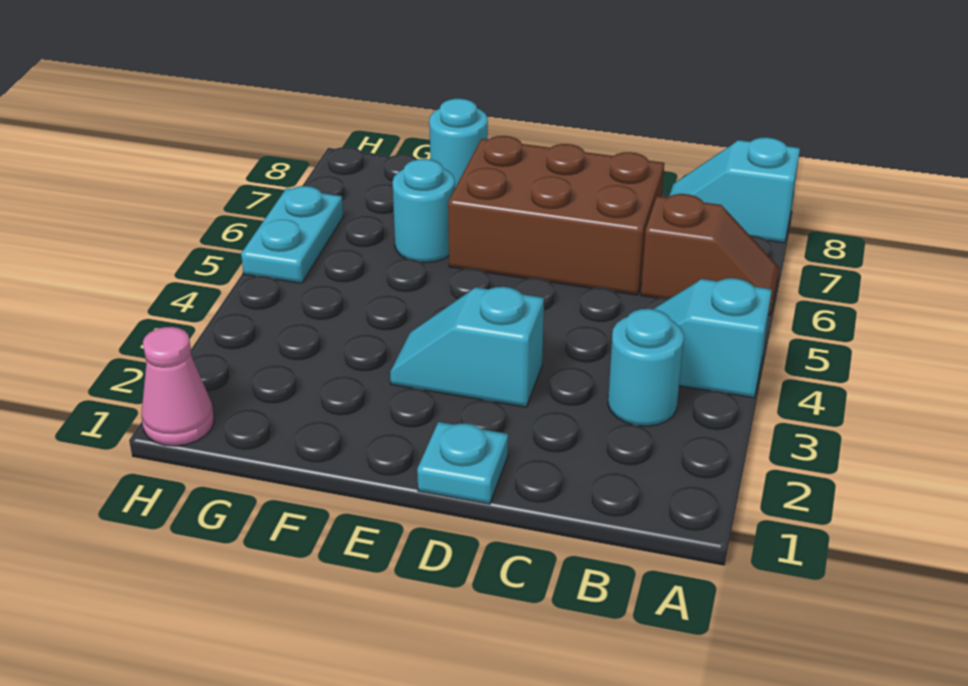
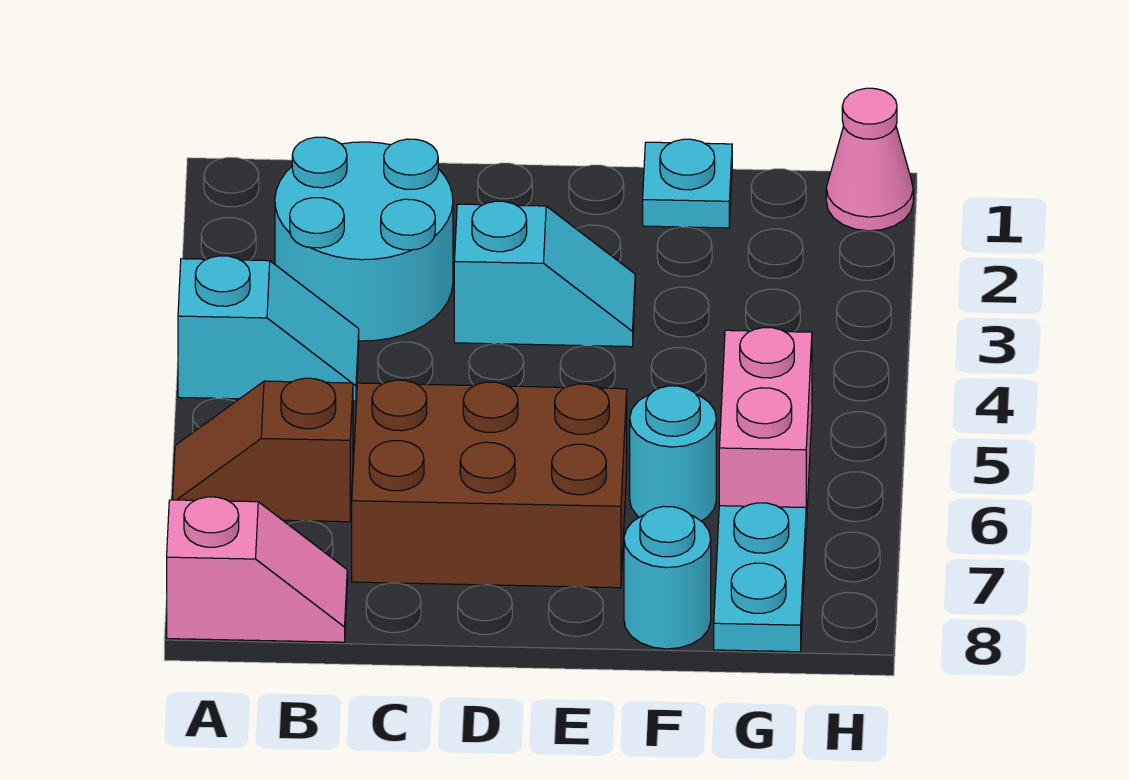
cyan slope A8:B8 level 1 top A -> pink slope A8:B8 level 1 top A
cyan round brick B3 level 1 -> cyan round brick B2:C3 level 1
cyan plate D1 level 1 -> cyan plate F1 level 1
none -> pink brick G5:G6 level 1
cyan plate H5:H6 level 1 -> cyan plate G7:G8 level 1

